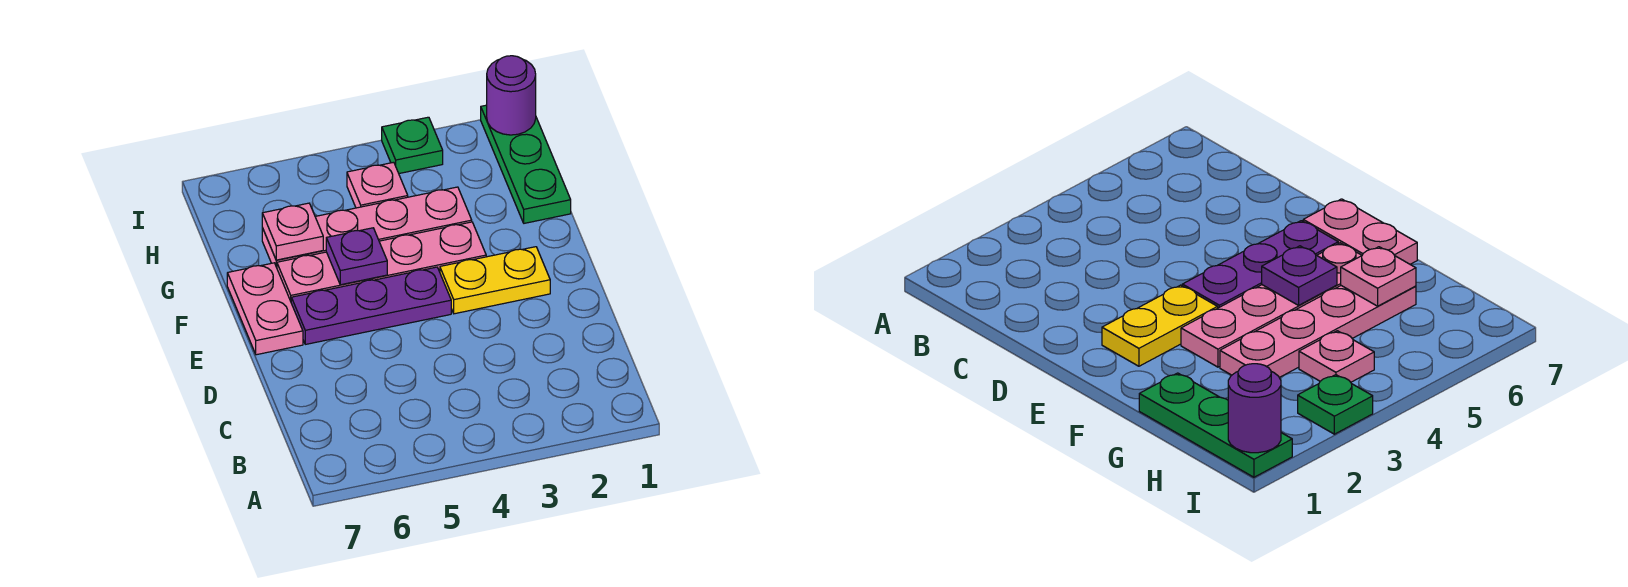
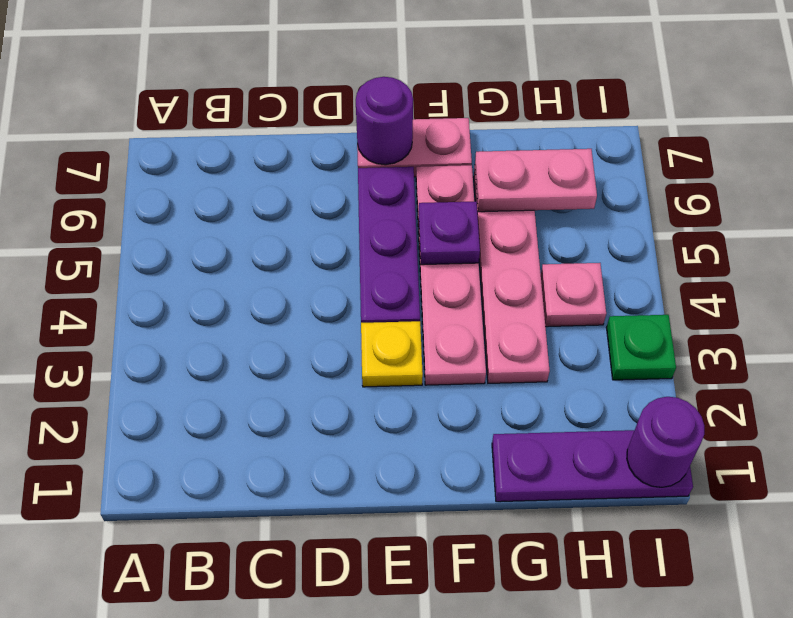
yellow plate E2:E3 level 1 -> yellow plate E3 level 1
none -> purple round brick E7 level 2
green plate G1:I1 level 1 -> purple plate G1:I1 level 1
pink plate G6 level 2 -> pink plate G6:H6 level 2

